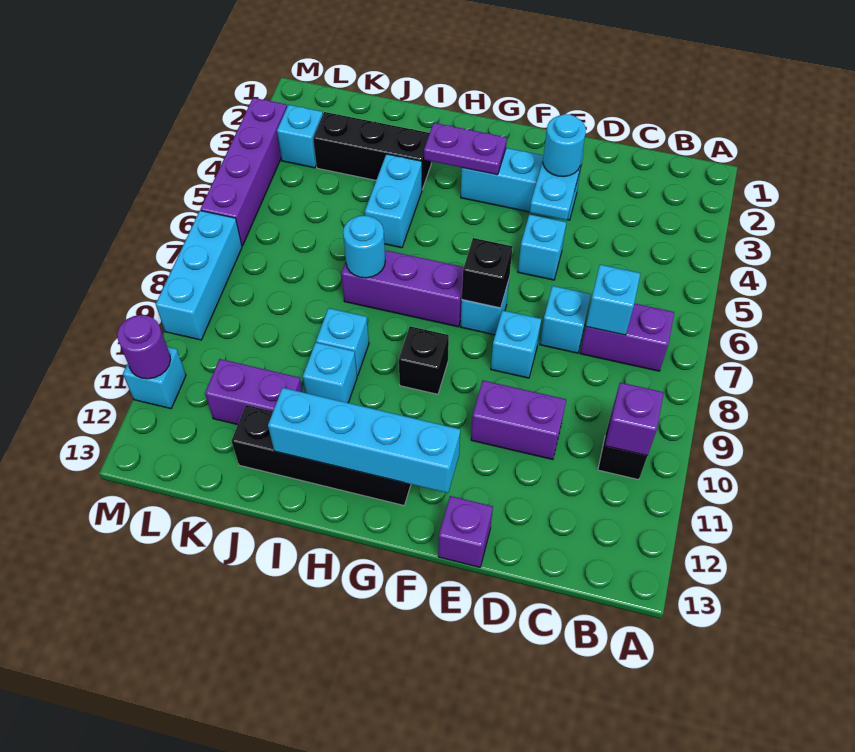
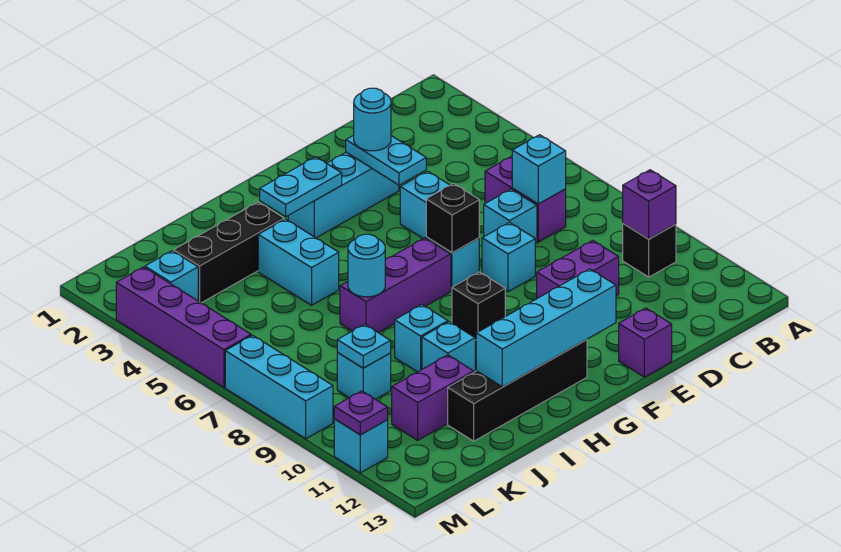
purple brick B7:C7 level 1 -> purple brick C6:C7 level 1
purple plate G3:H3 level 2 -> cyan plate G3:H3 level 2
none -> cyan brick K9 level 1
none -> cyan plate K9 level 2
purple round brick M11 level 2 -> purple plate M11 level 2

